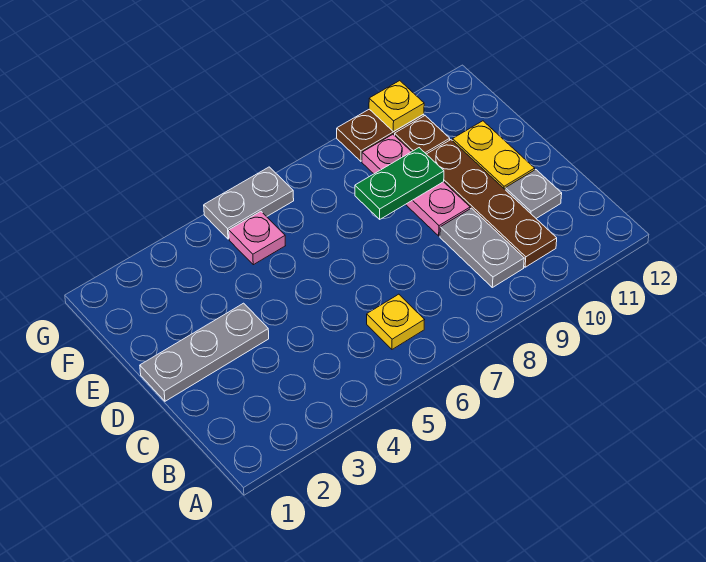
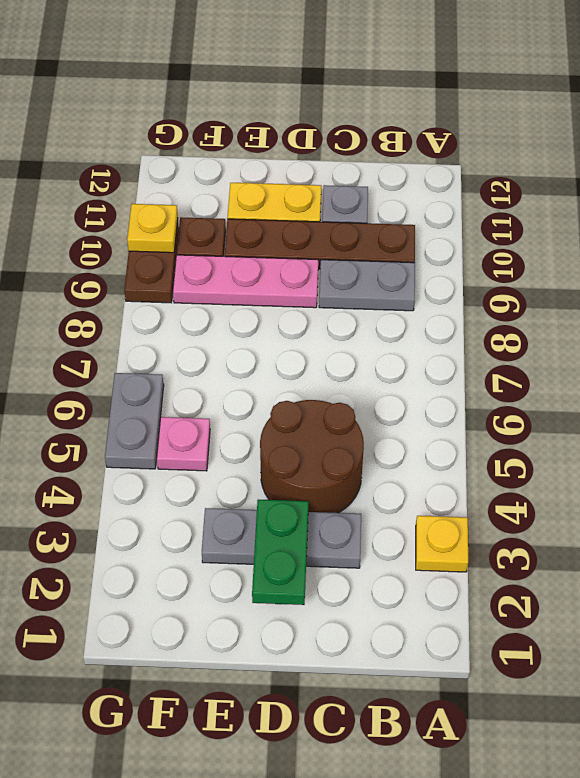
yellow plate B6 level 1 -> yellow plate A3 level 1
none -> brown round brick C4:D5 level 1
grey plate D1:D3 level 1 -> grey plate C3:E3 level 1
green plate E8:E9 level 2 -> green plate D2:D3 level 2

